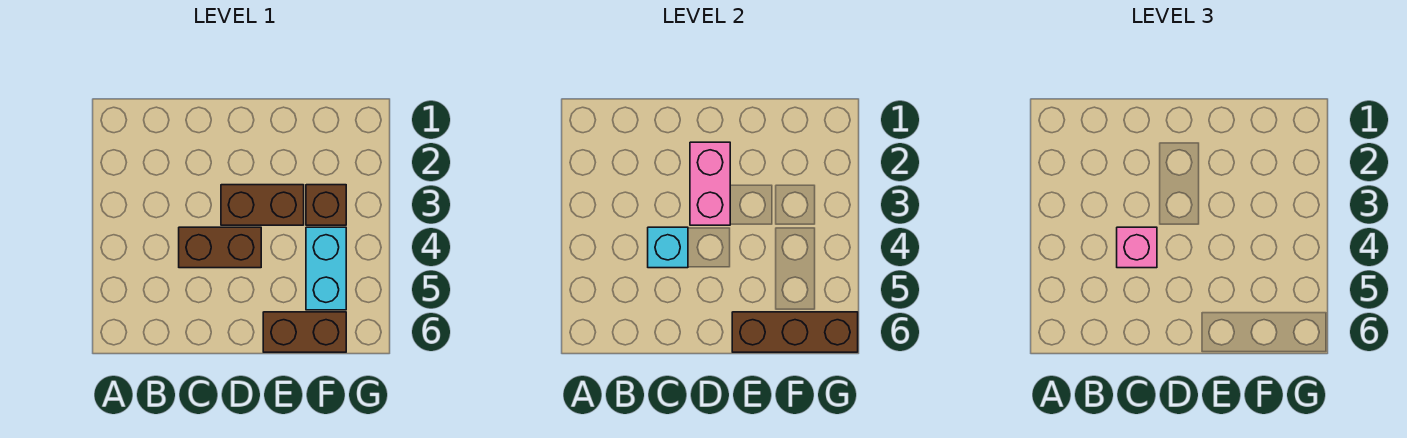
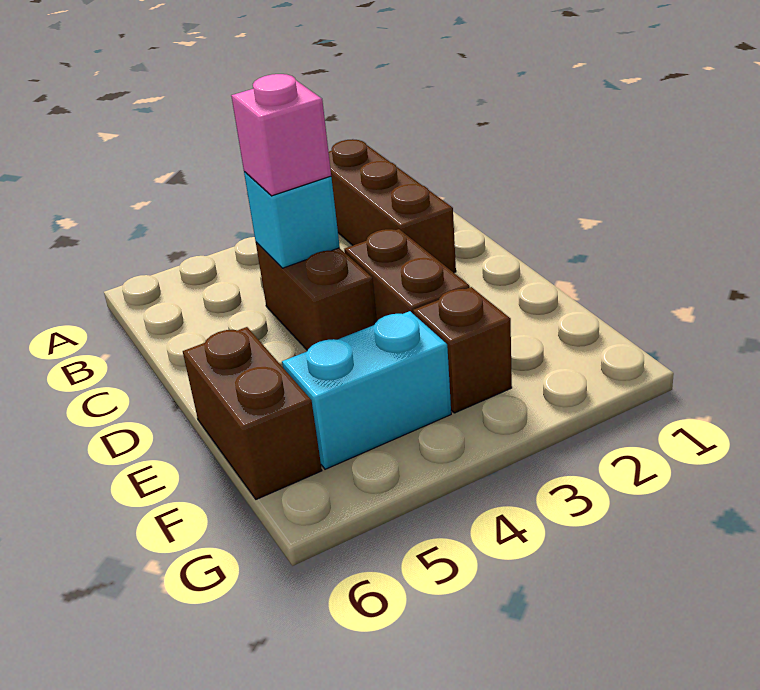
pink brick D2:D3 level 2 -> none
brown brick E6:G6 level 2 -> brown brick A2:C2 level 1

